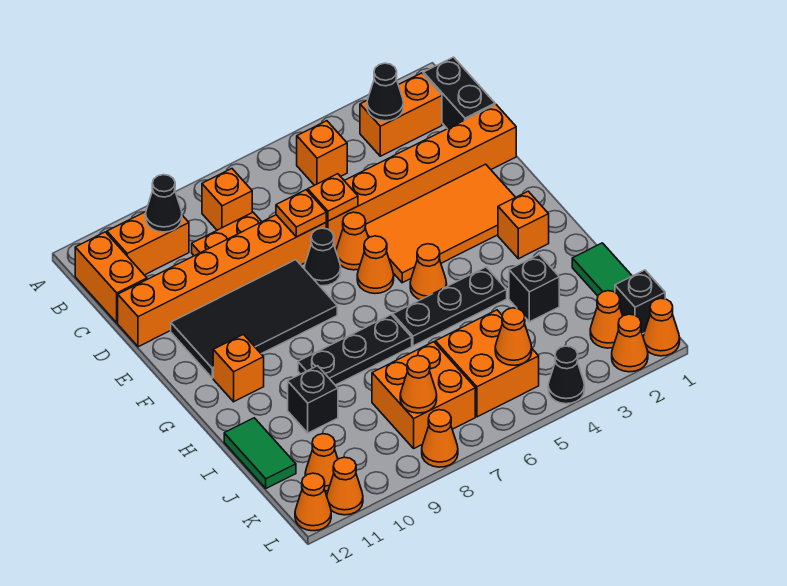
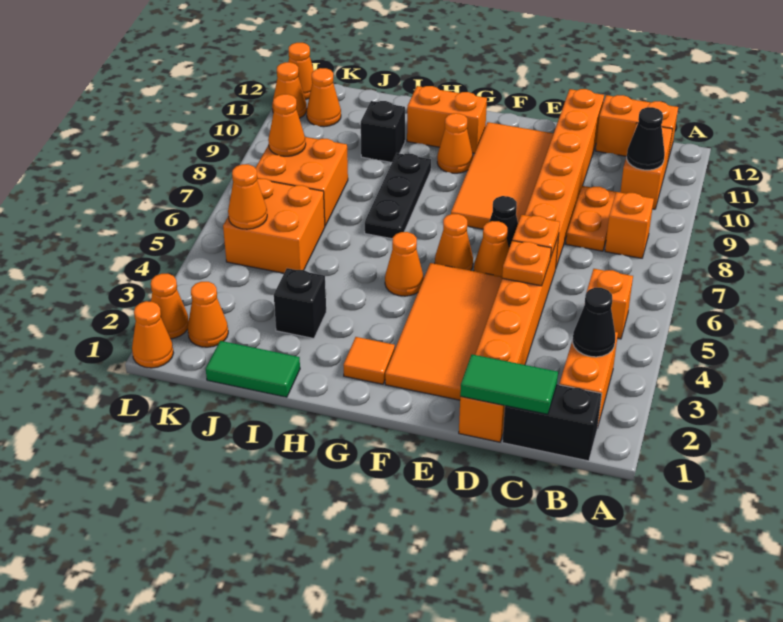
orange plate D7 level 2 -> orange plate D5 level 2
black tile E8:F11 level 1 -> orange tile E8:F11 level 1
orange brick G2 level 1 -> orange tile G2 level 1
orange brick G11 level 1 -> orange brick G11:H11 level 1
black plate H4:H6 level 1 -> none
green tile I12:J12 level 1 -> green tile C1:D1 level 2
black brick K1 level 1 -> none
black cone L4 level 1 -> none
orange cone L8 level 1 -> orange cone G10 level 1

